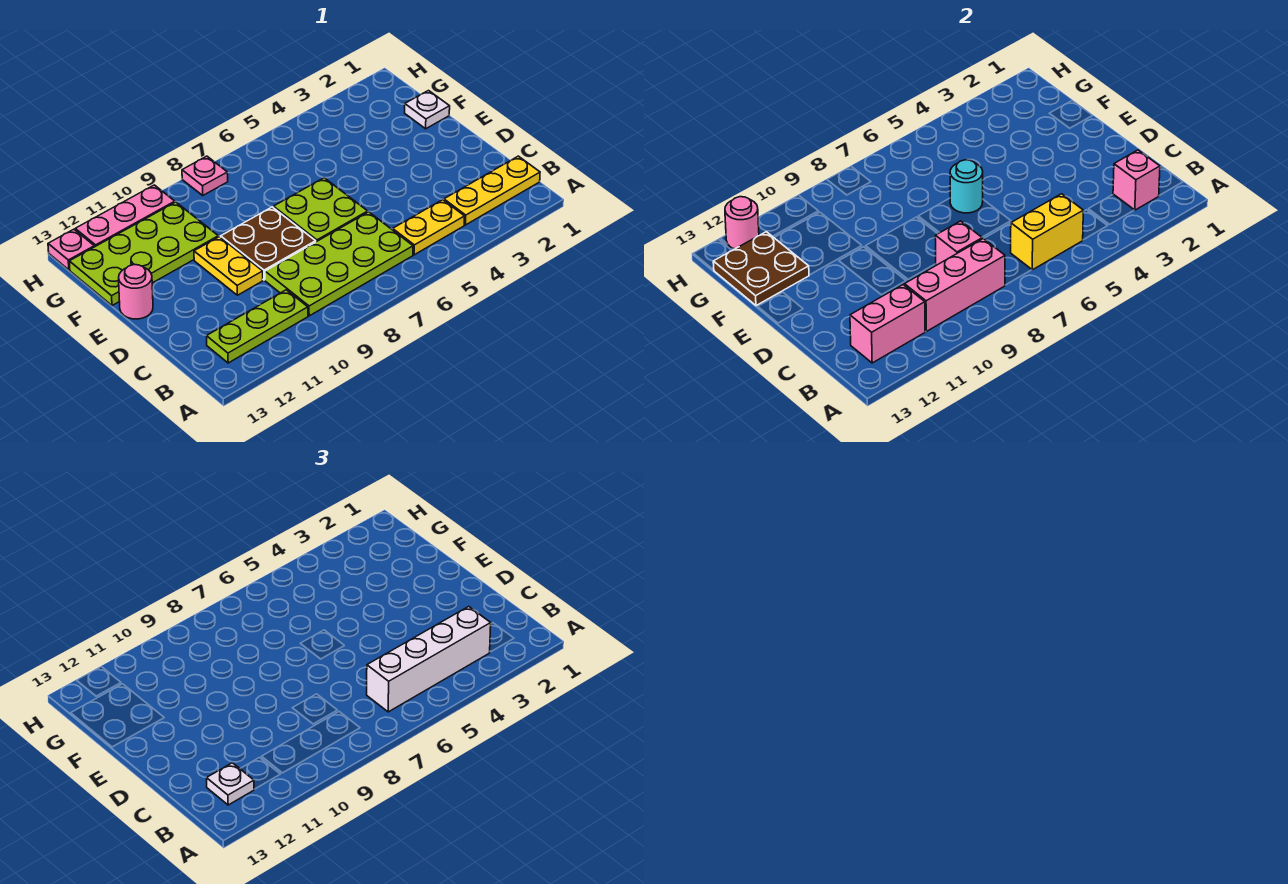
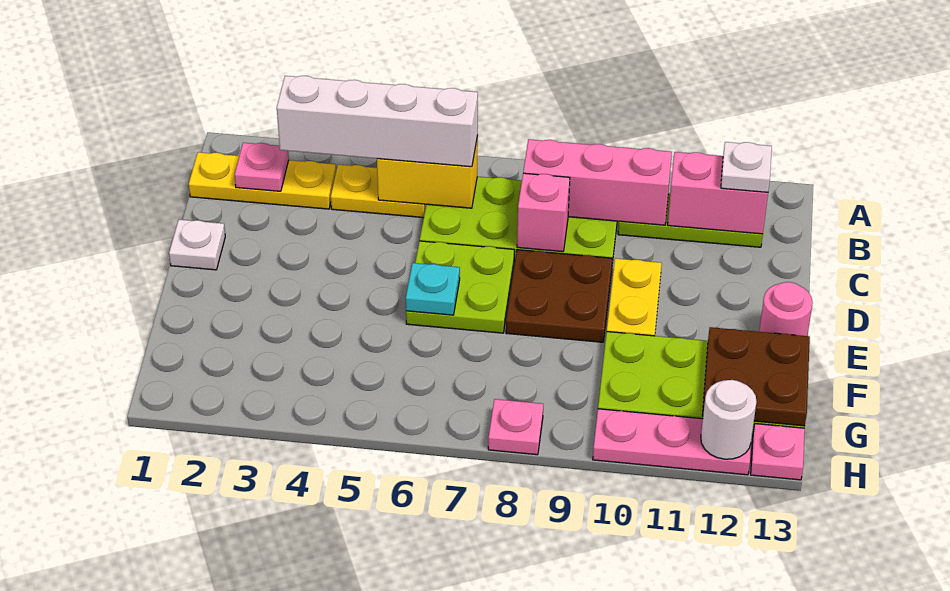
pink brick B2 level 2 -> pink plate B2 level 2
cyan round brick E6 level 2 -> cyan plate E6 level 2
white plate F1 level 1 -> white plate D1 level 1
pink round brick H12 level 2 -> white round brick H12 level 2

